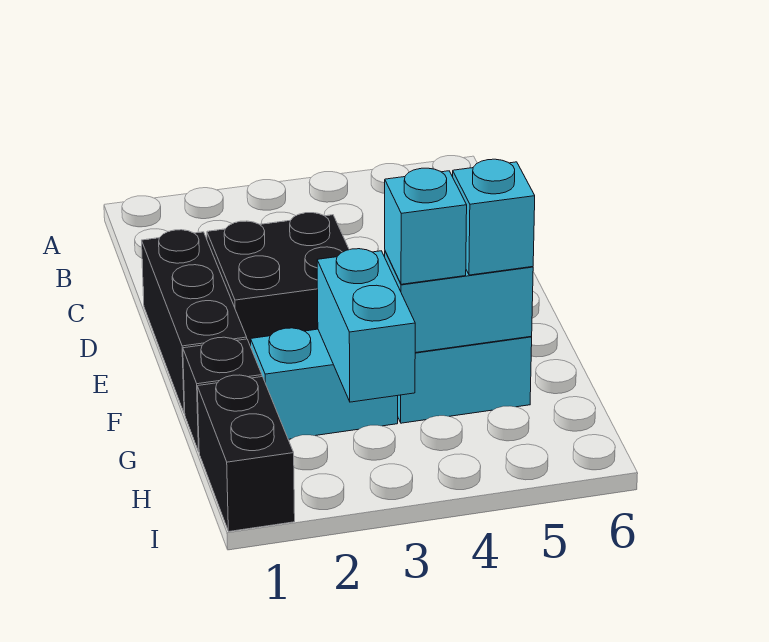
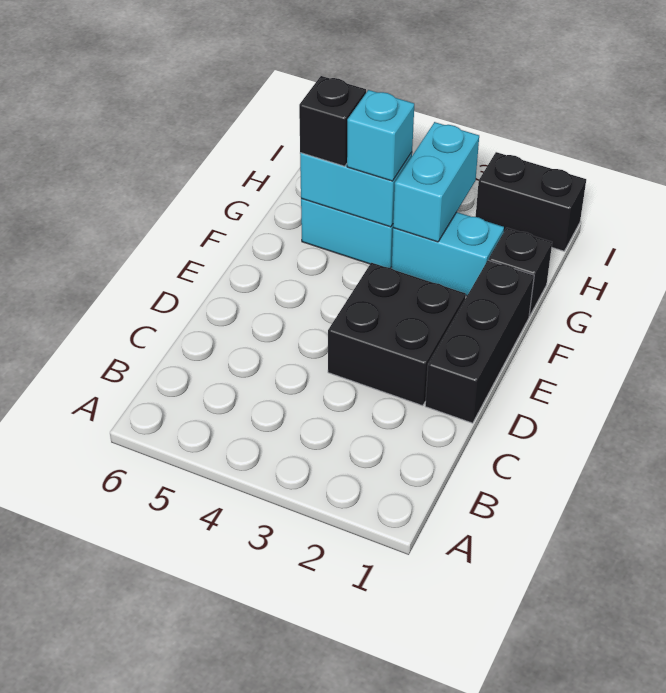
cyan brick G5 level 3 -> black brick G5 level 3
black brick H1:I1 level 1 -> black brick I1:I2 level 1

